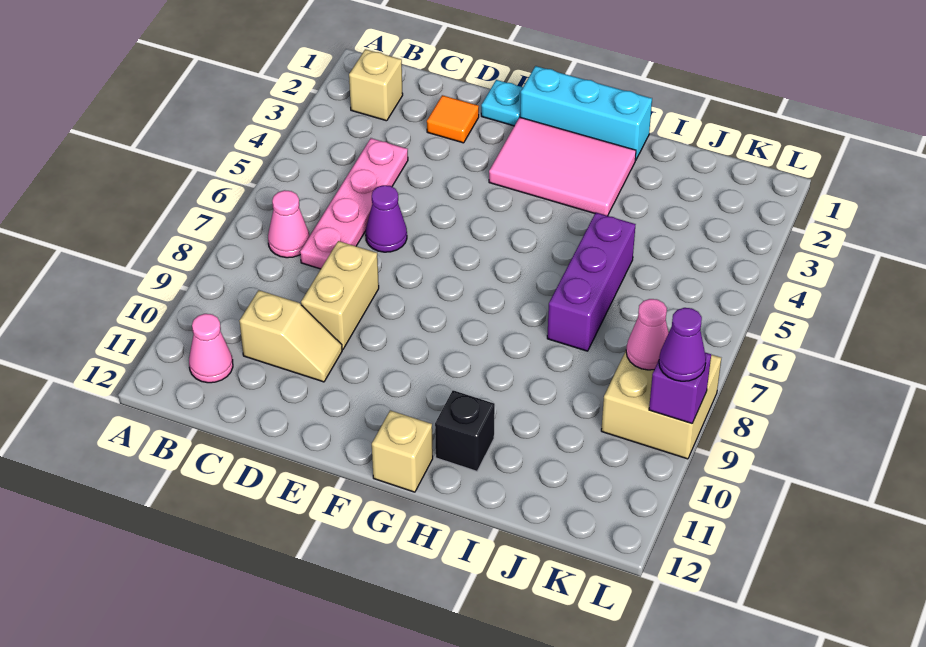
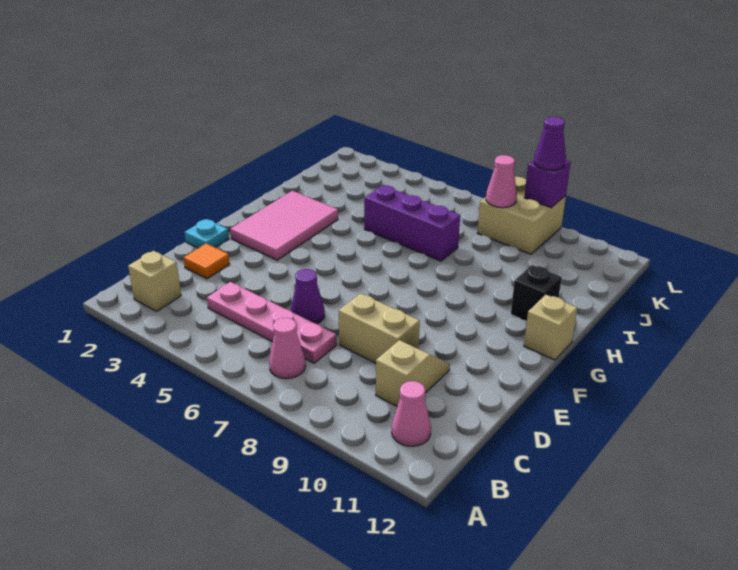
cyan brick F1:H1 level 1 -> none

